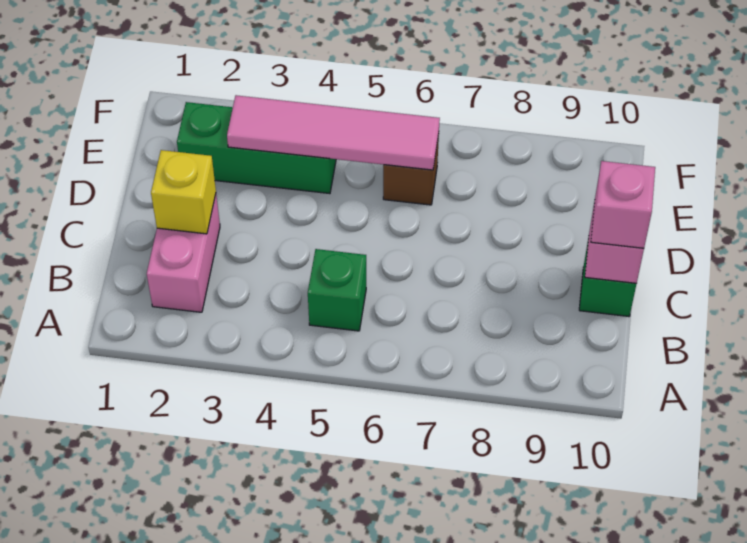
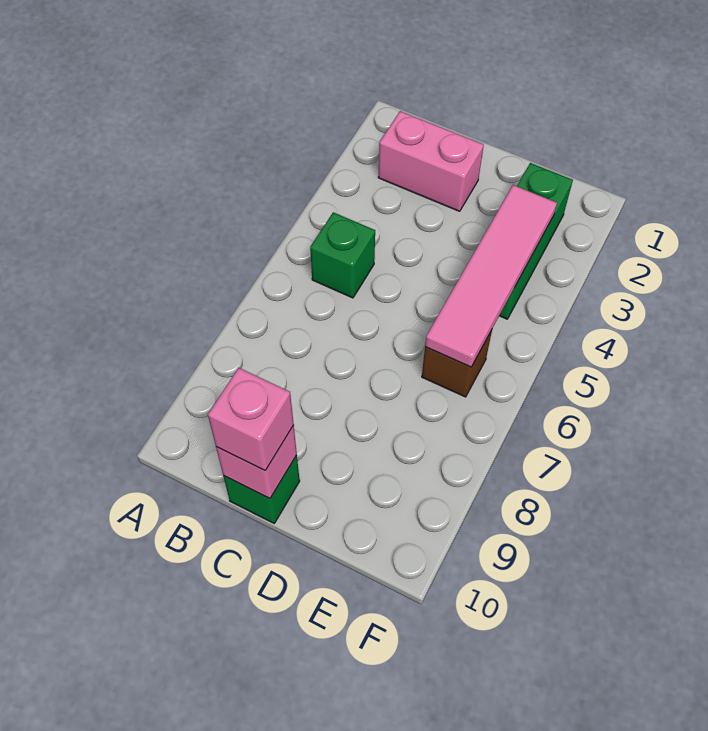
yellow brick C2 level 2 -> none

